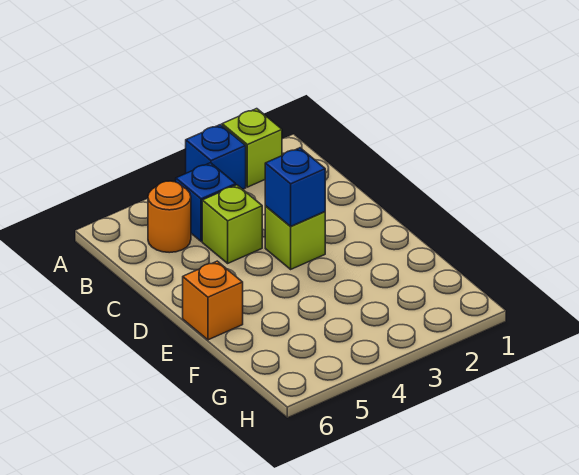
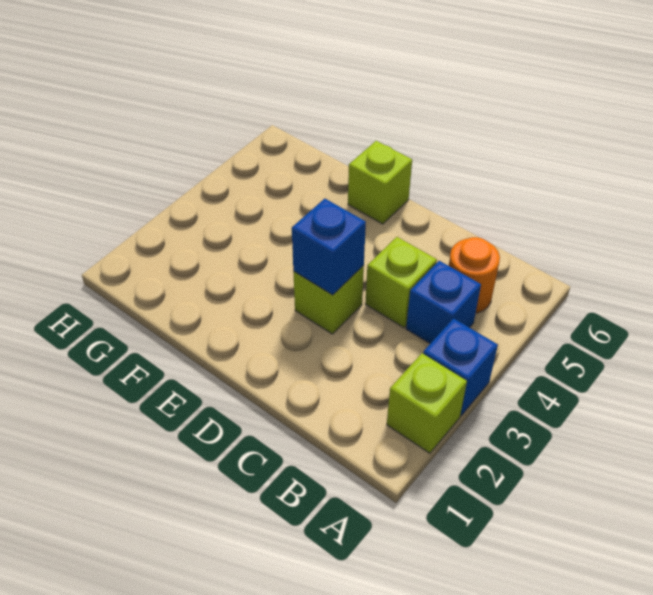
orange brick E6 level 1 -> lime brick E6 level 1

